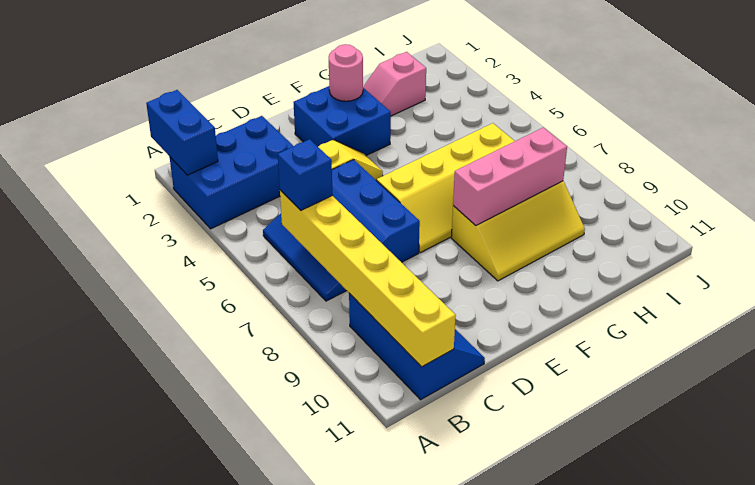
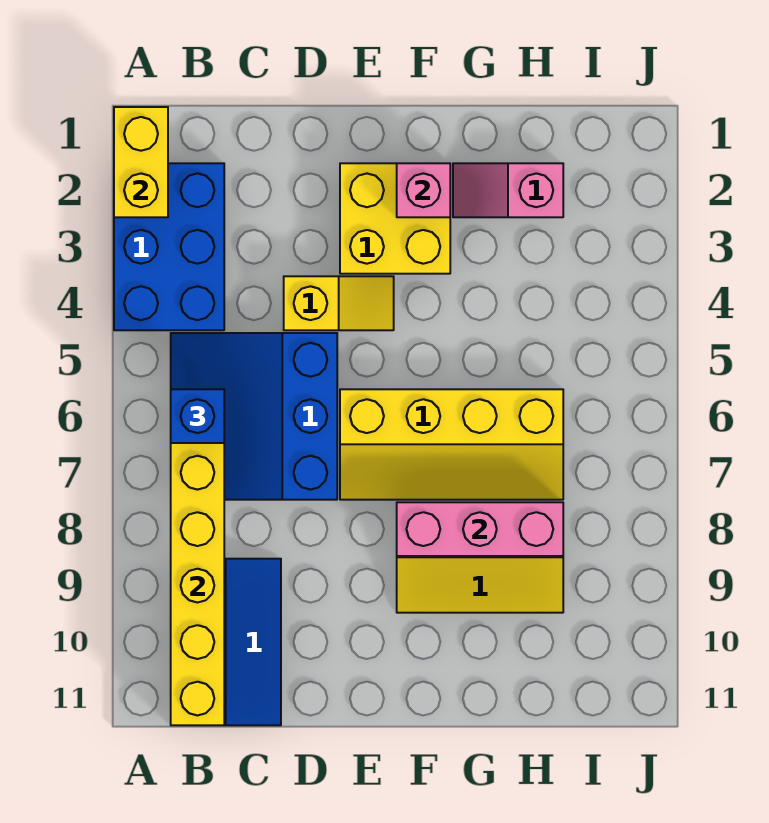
blue brick A1:A2 level 2 -> yellow brick A1:A2 level 2
blue brick A2:C3 level 1 -> blue brick A2:B4 level 1
blue brick E2:F3 level 1 -> yellow brick E2:F3 level 1
pink round brick F2 level 2 -> pink brick F2 level 2

